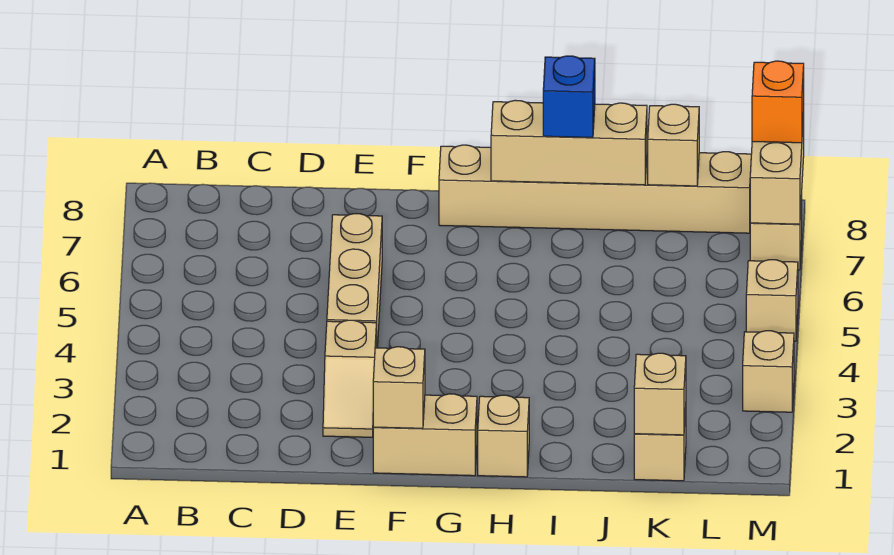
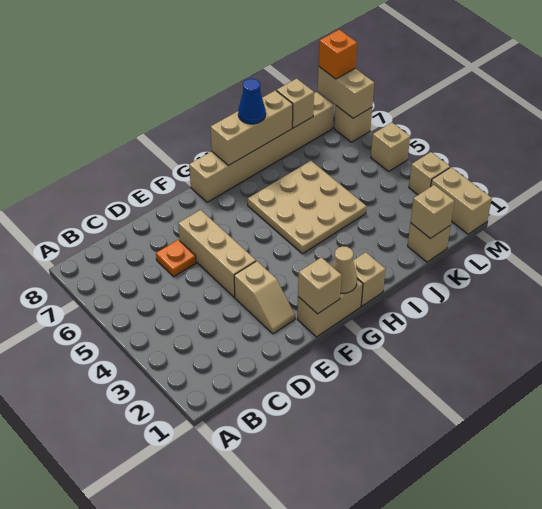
none -> orange plate D6 level 1
none -> tan cone G1 level 2
none -> tan plate H4:J6 level 1
blue brick I8 level 3 -> blue cone I8 level 3
none -> tan brick M1:M2 level 1

